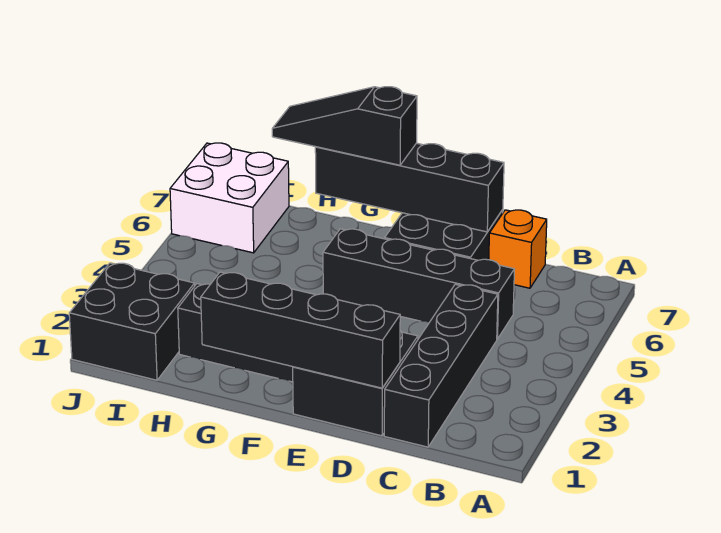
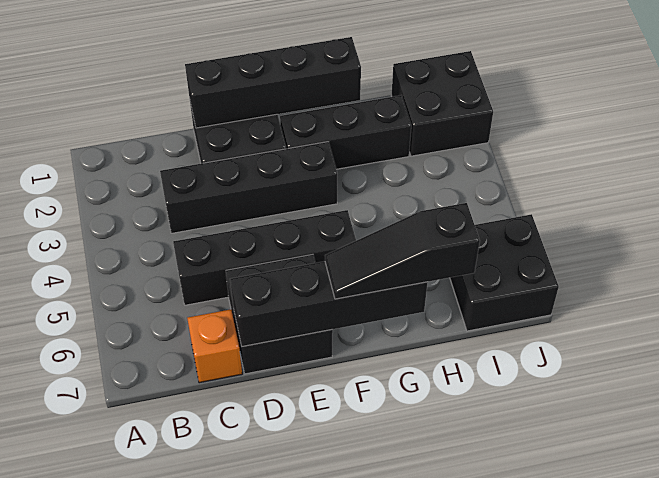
black brick C1:C4 level 1 -> black brick C3:F3 level 1
black slope F7:H7 level 3 top F -> black slope F7:H7 level 3 top H
white brick I6:J7 level 1 -> black brick I6:J7 level 1

